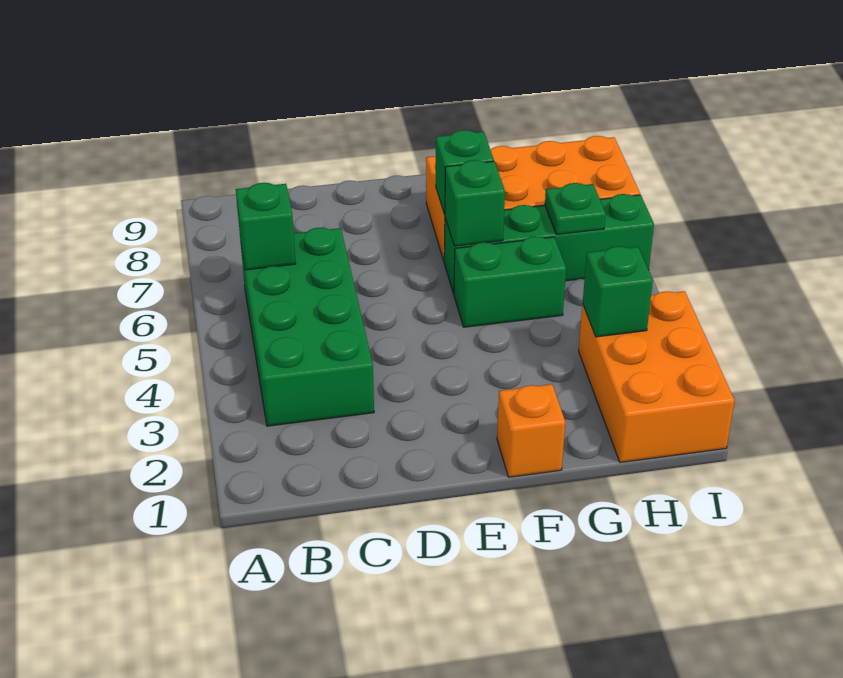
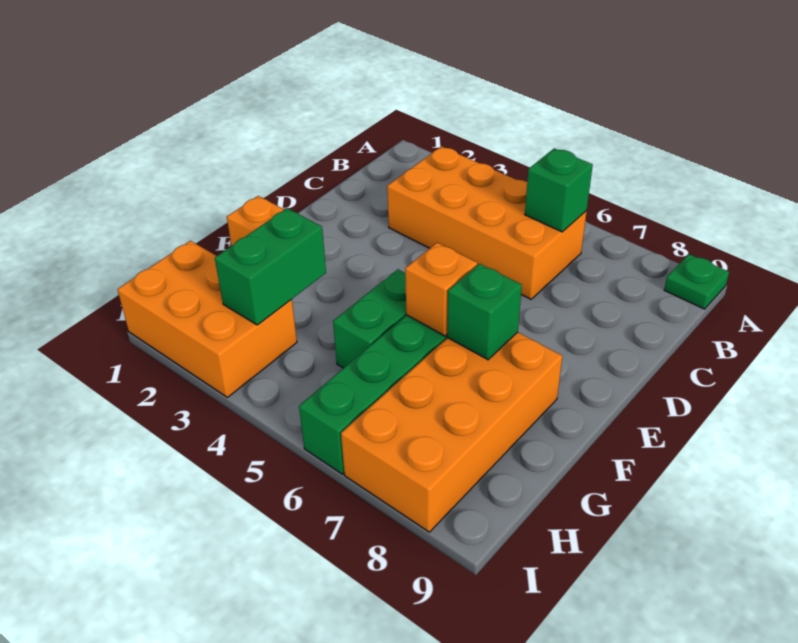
green brick B3:C6 level 1 -> orange brick B3:C6 level 1
green brick F6 level 2 -> orange brick F6 level 2
green brick H3 level 2 -> green brick G3:H3 level 2
green plate H6 level 2 -> green plate A9 level 1

